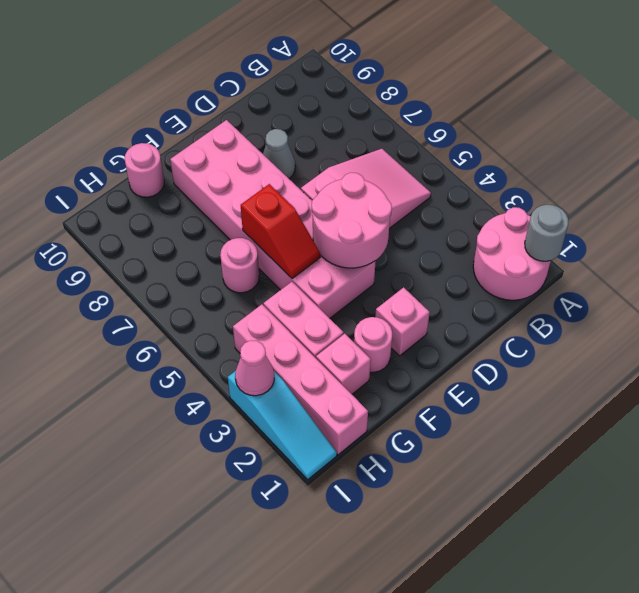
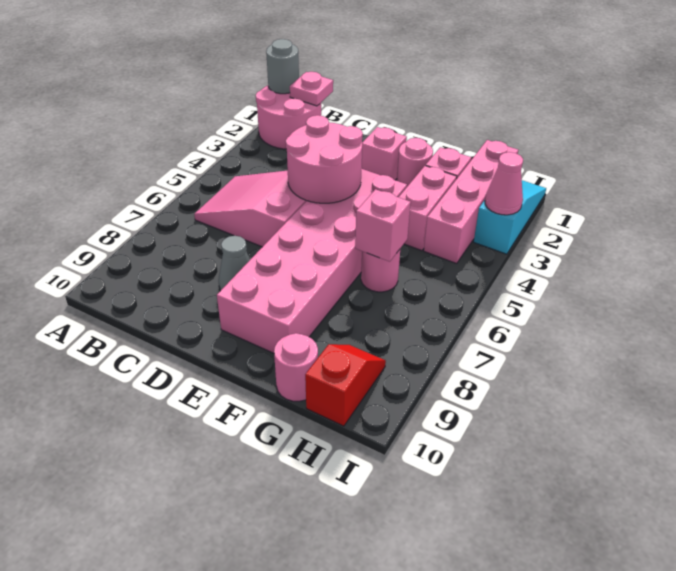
none -> pink plate B1 level 2
red slope F5:F6 level 2 top 6 -> red slope H9:H10 level 1 top 10
none -> pink brick G6 level 2

